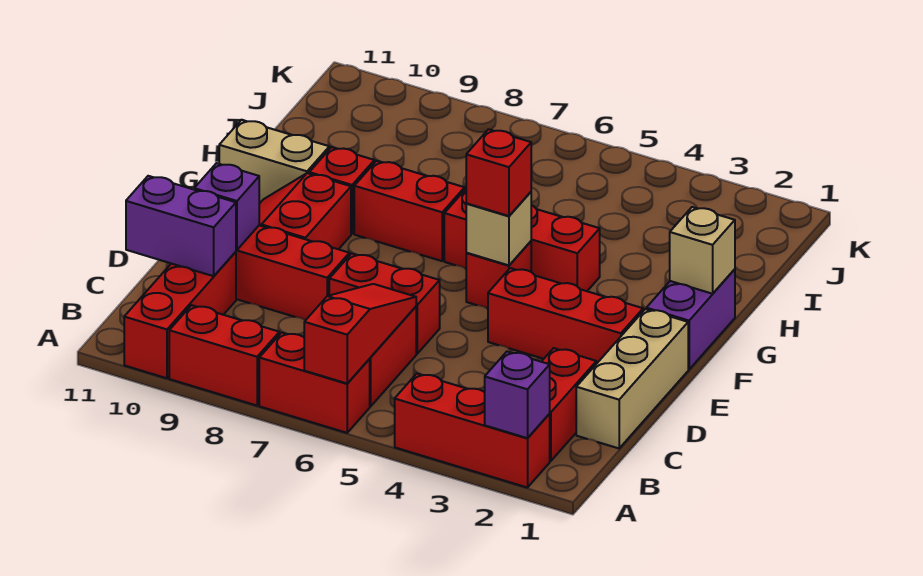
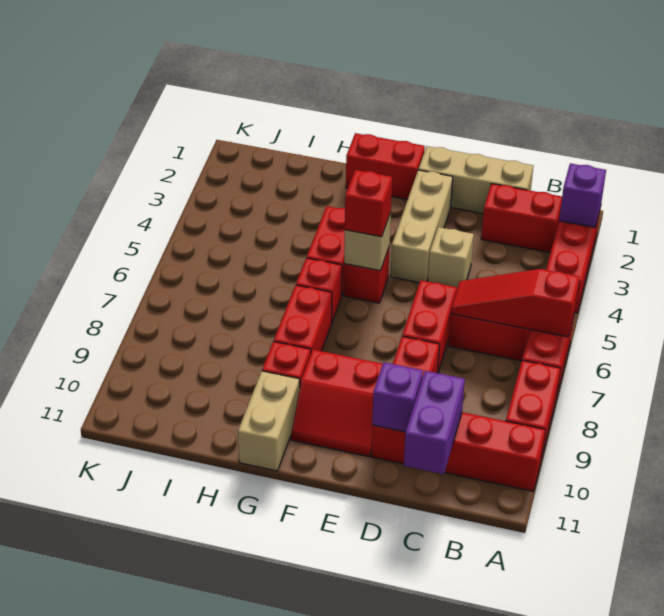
red brick E2:E4 level 1 -> tan brick E2:E4 level 1
purple brick F1:G1 level 1 -> red brick F1:G1 level 1
tan brick G1 level 2 -> tan brick D4 level 1

